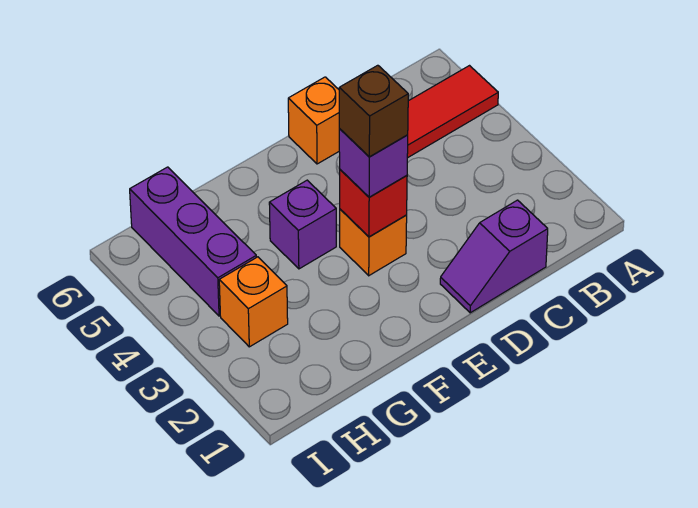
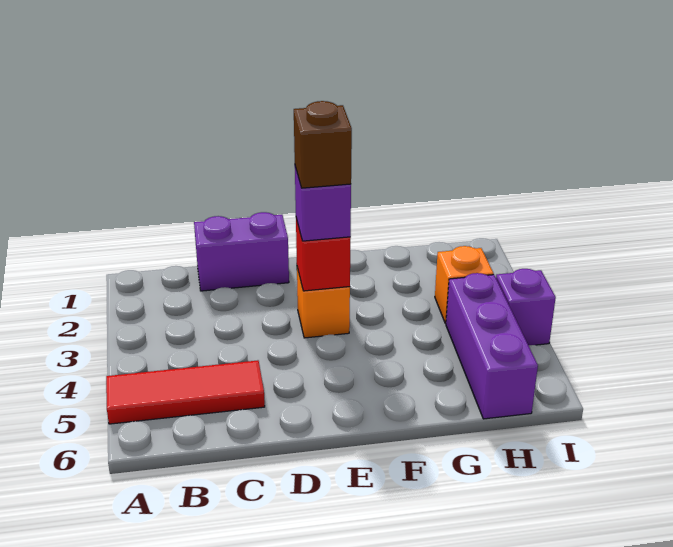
purple slope C1:D1 level 1 top C -> purple brick C1:D1 level 1
orange brick D6 level 1 -> none
purple brick F4 level 1 -> purple brick I4 level 1

